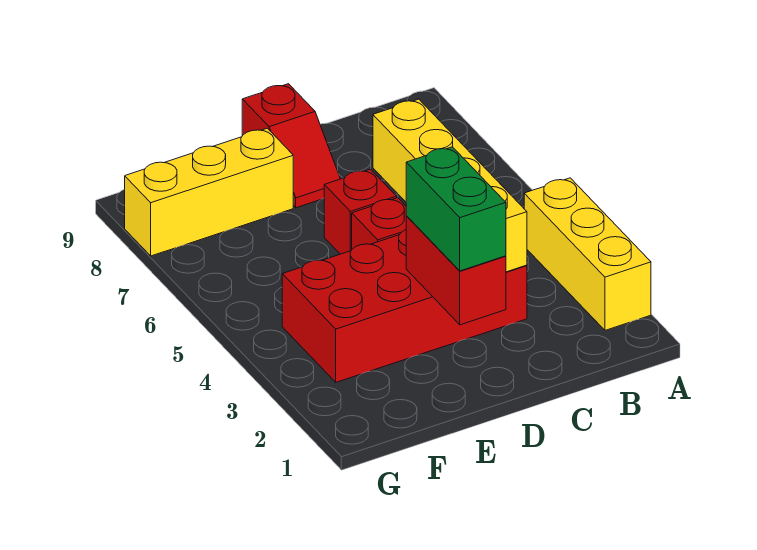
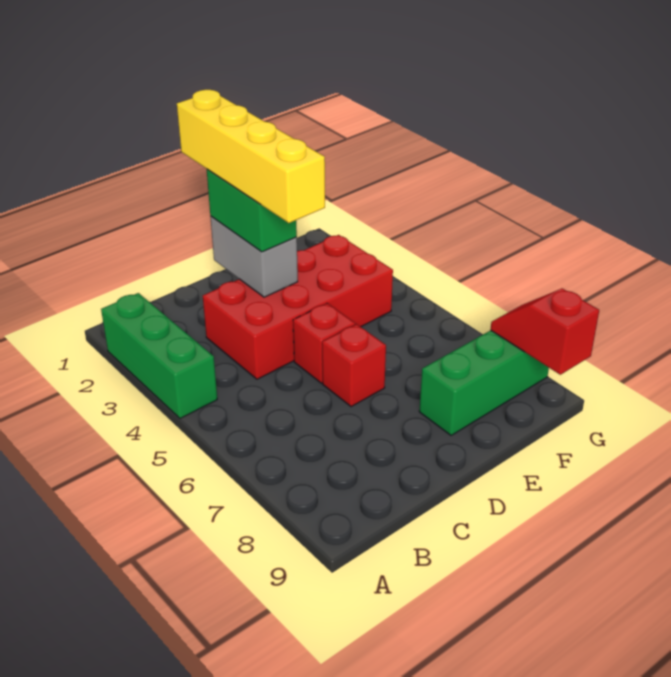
yellow brick A2:A4 level 1 -> green brick A2:A4 level 1
yellow brick C3:C6 level 2 -> yellow brick D1:D4 level 4
red brick D2:D3 level 2 -> grey brick D2:D3 level 2
red slope D8:D9 level 1 top 9 -> red slope G8:G9 level 2 top 9
yellow brick E8:G8 level 1 -> green brick E8:G8 level 1

